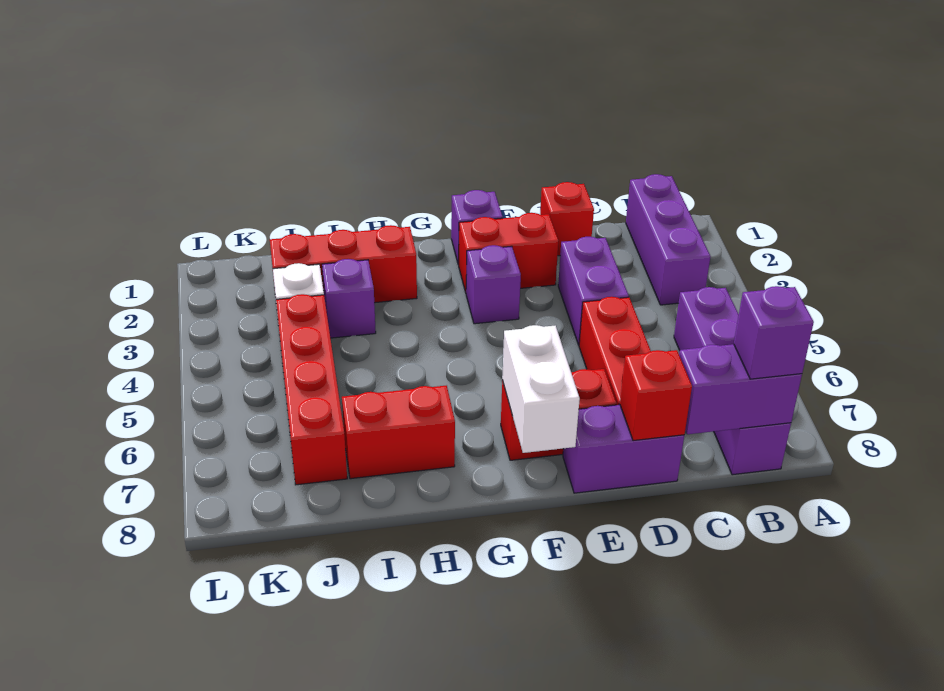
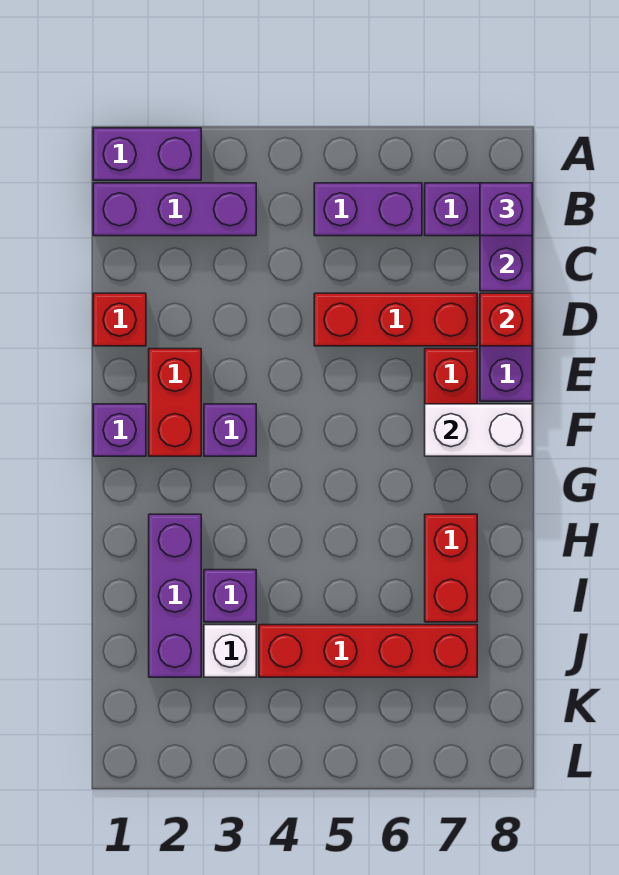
purple brick D3:D4 level 1 -> purple brick A1:A2 level 1
red brick H2:J2 level 1 -> purple brick H2:J2 level 1

